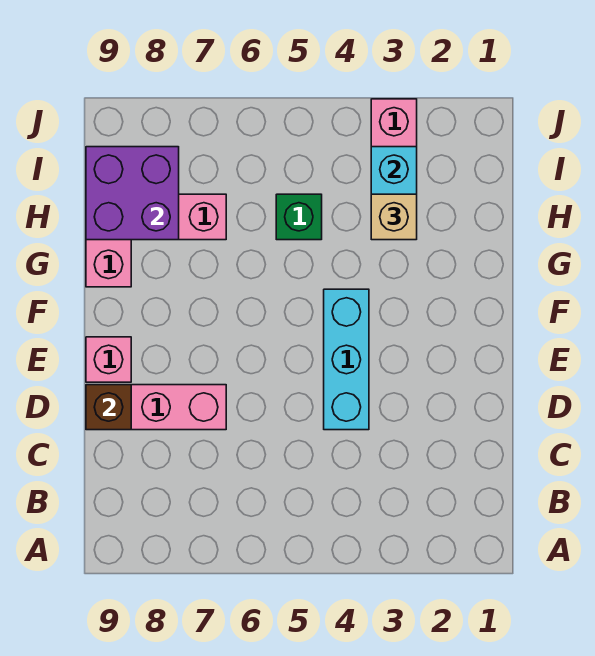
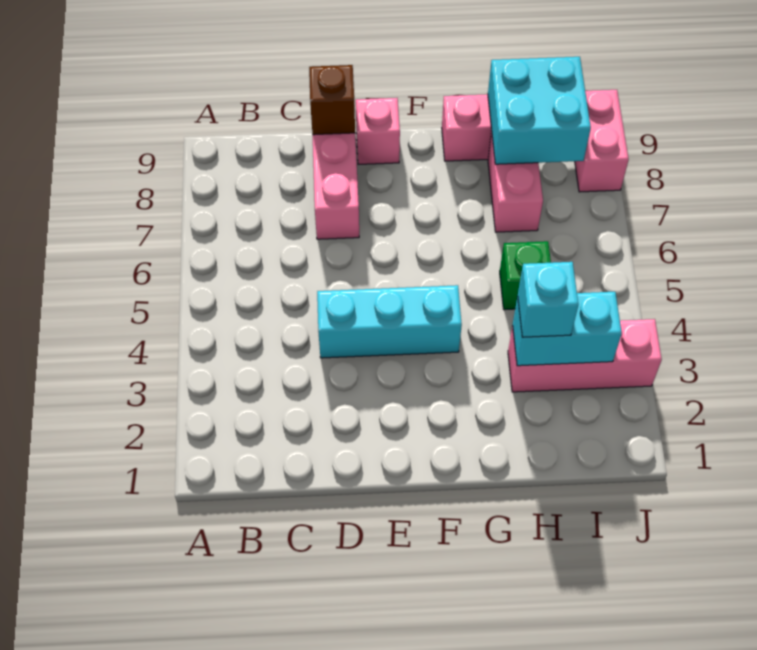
tan brick H3 level 3 -> cyan brick H3 level 3
purple brick H8:I9 level 2 -> cyan brick H8:I9 level 2
none -> pink brick J8:J9 level 1

